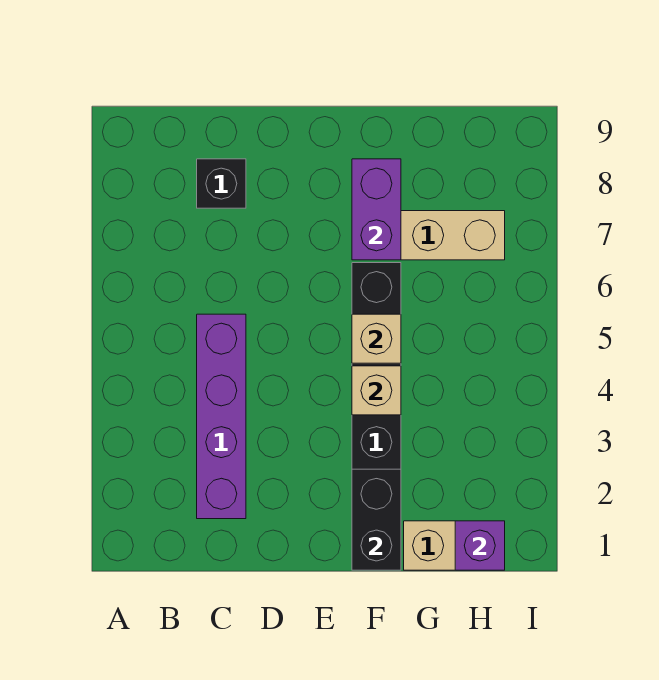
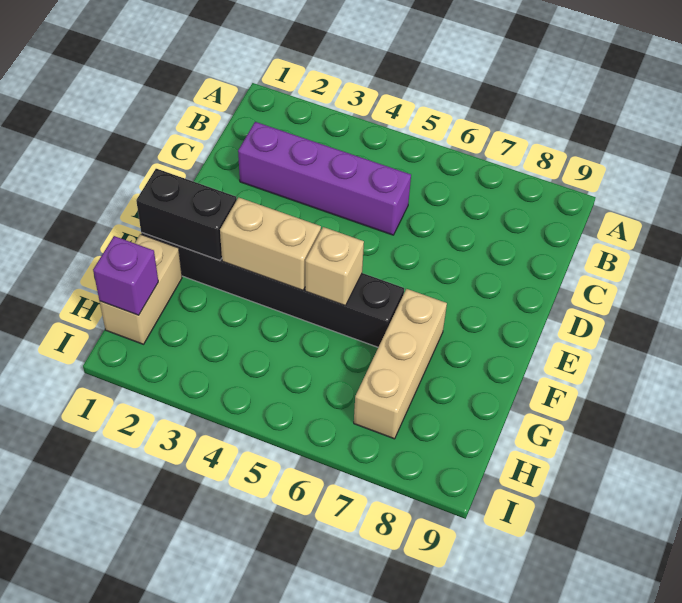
black brick C8 level 1 -> none
tan brick F4 level 2 -> tan brick F3:F4 level 2
purple brick F7:F8 level 2 -> none

